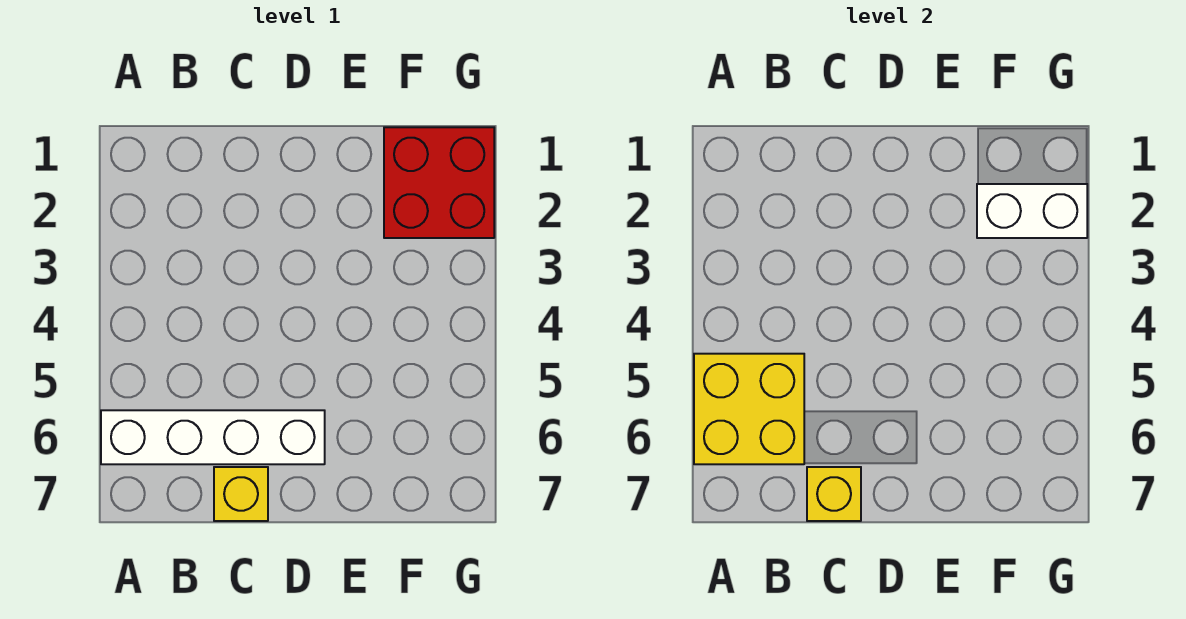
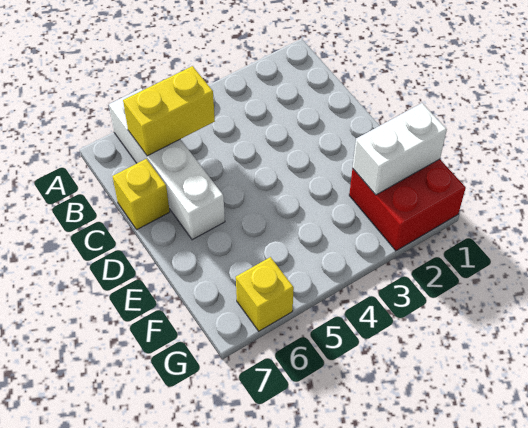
yellow brick A5:B6 level 2 -> yellow brick B5:B6 level 2
yellow brick C7 level 2 -> yellow brick G6 level 1
white brick F2:G2 level 2 -> white brick F1:F2 level 2

